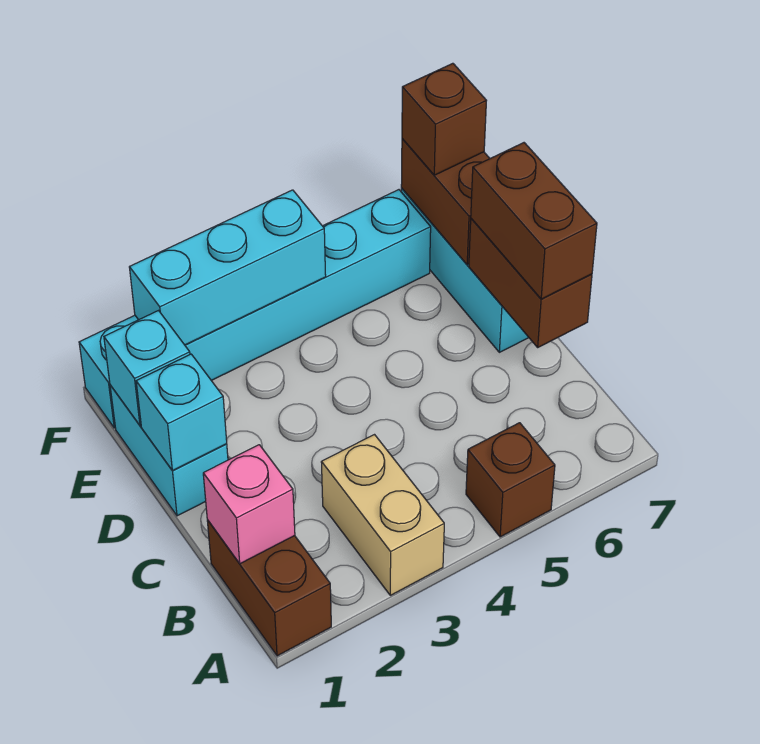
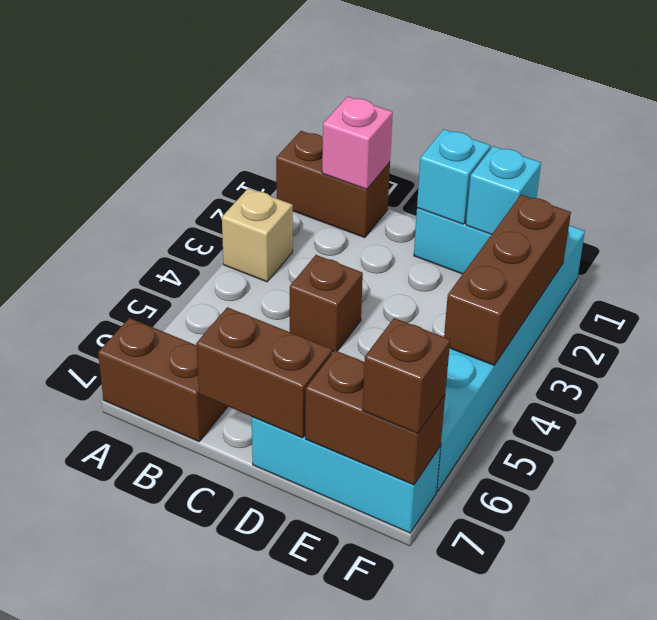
tan brick A3:B3 level 1 -> tan brick A3 level 1
brown brick A5 level 1 -> brown brick C4 level 1
brown brick C7:D7 level 3 -> brown brick A7:B7 level 1
cyan brick F2:F4 level 2 -> brown brick F2:F4 level 2

